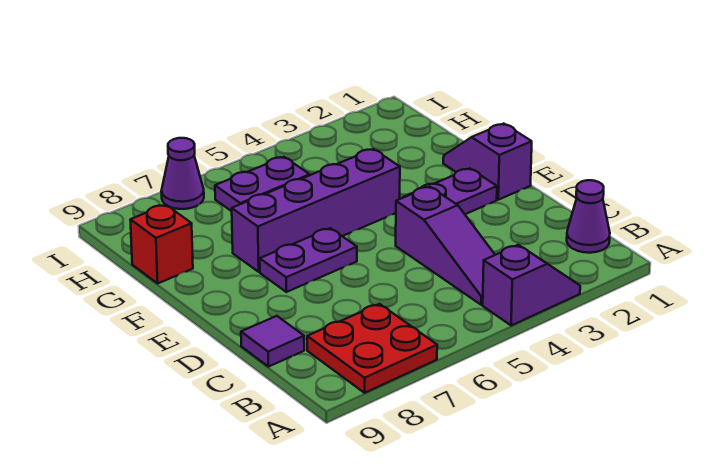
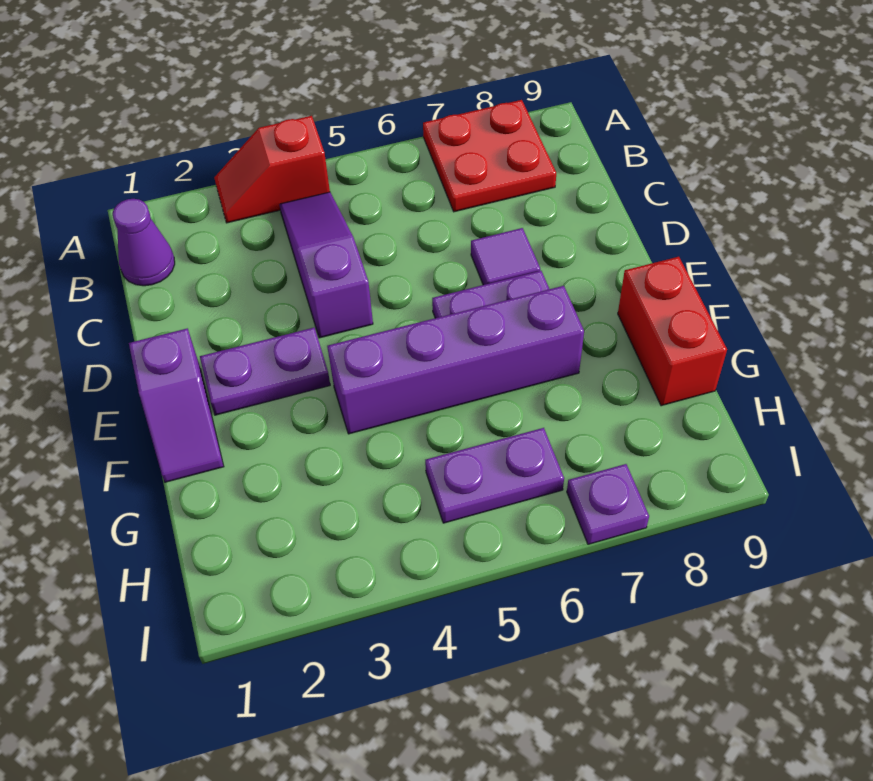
purple slope A3:A4 level 1 top 4 -> red slope A3:A4 level 1 top 4
purple tile C9 level 1 -> purple tile D7 level 1
red brick G9 level 1 -> red brick F9:G9 level 1
purple cone I7 level 1 -> purple plate I7 level 1

